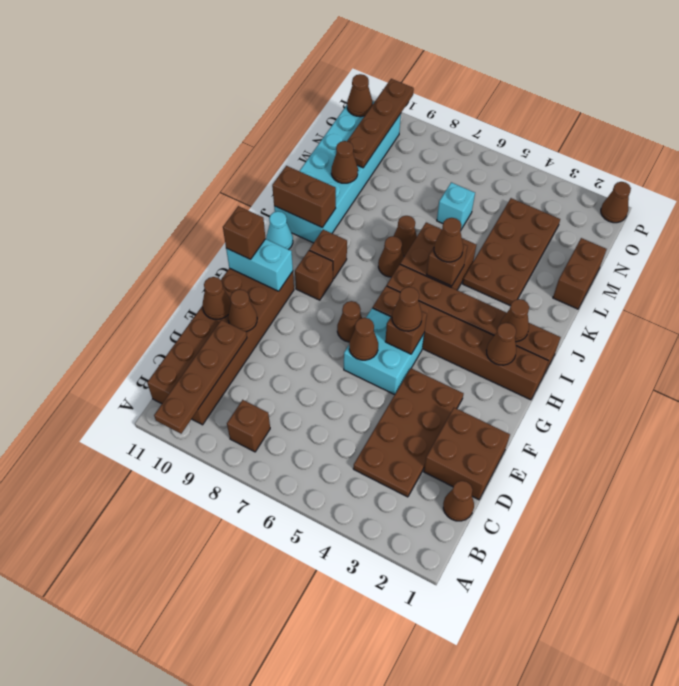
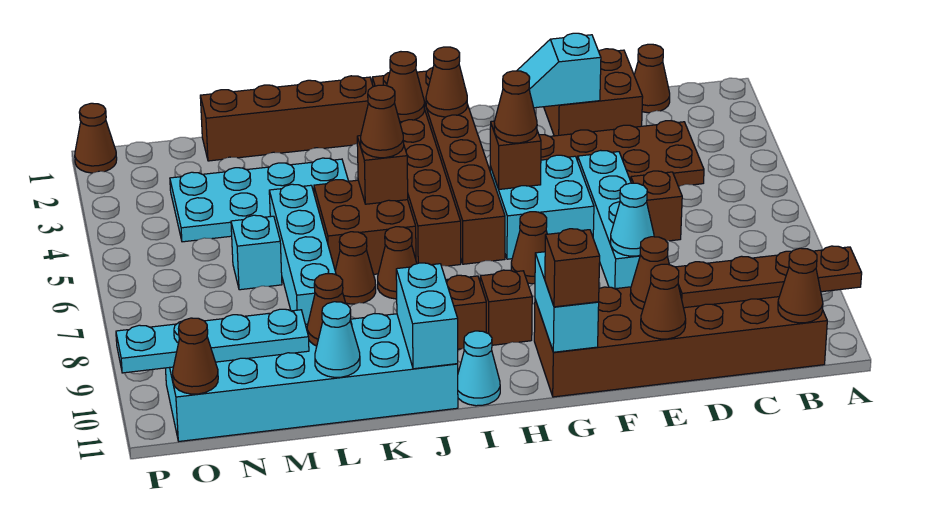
brown brick B8 level 1 -> brown brick D6 level 1
none -> cyan slope E2:F2 level 2 top E
none -> cyan brick E5:E8 level 1
none -> cyan cone E8 level 2
brown cone F6 level 2 -> brown cone B11 level 2
brown brick J10:J11 level 2 -> cyan brick J10:J11 level 2
brown plate K3:N4 level 1 -> cyan plate K3:N4 level 1
brown brick L1:M1 level 1 -> brown brick J1:M1 level 1
none -> cyan brick L5:L8 level 1
none -> cyan cone L11 level 2
brown plate M10:P10 level 2 -> cyan plate M10:P10 level 2

